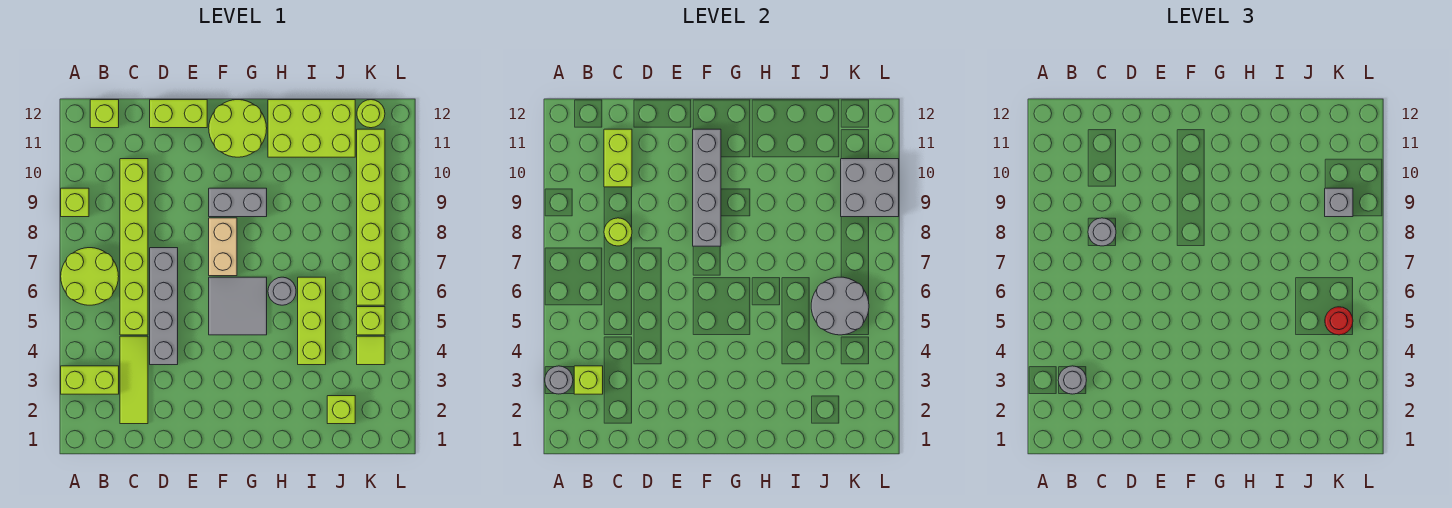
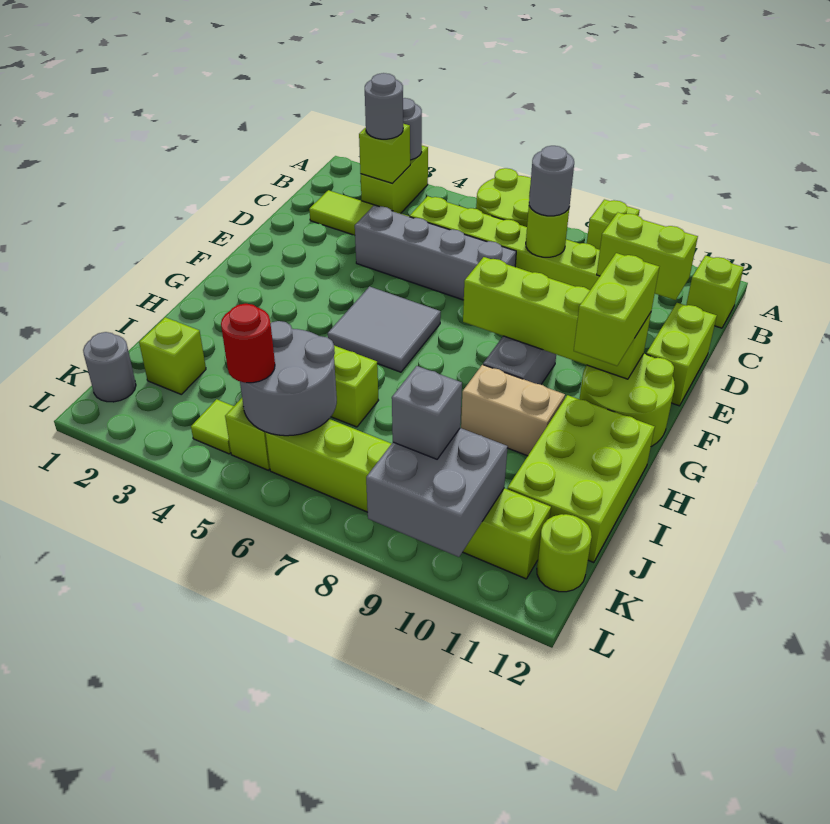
tan brick F7:F8 level 1 -> tan brick H9:H10 level 1
grey brick F8:F11 level 2 -> lime brick F8:F11 level 2
none -> lime brick F11:G11 level 3
grey round brick H6 level 1 -> grey round brick K1 level 1

